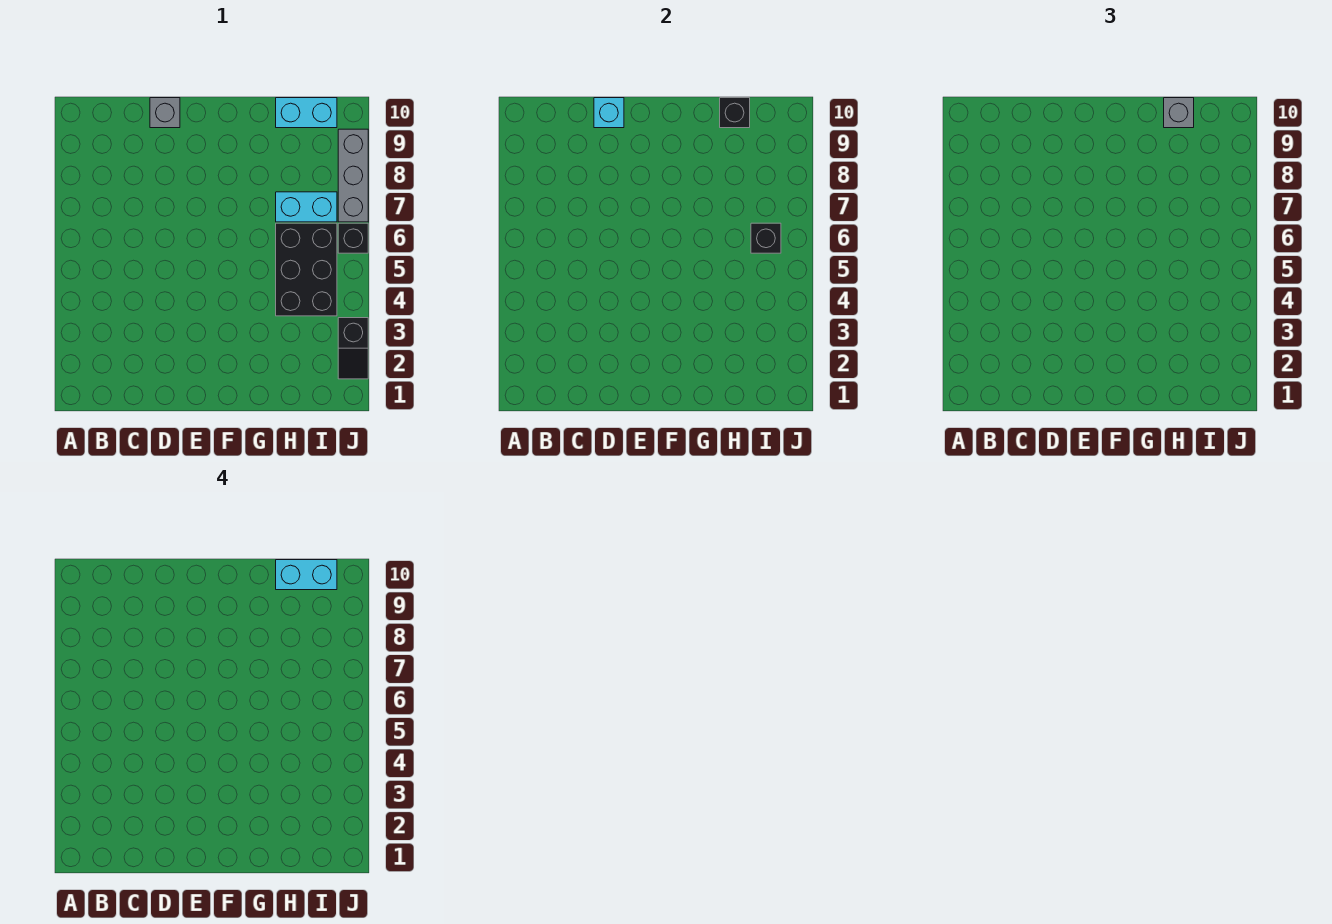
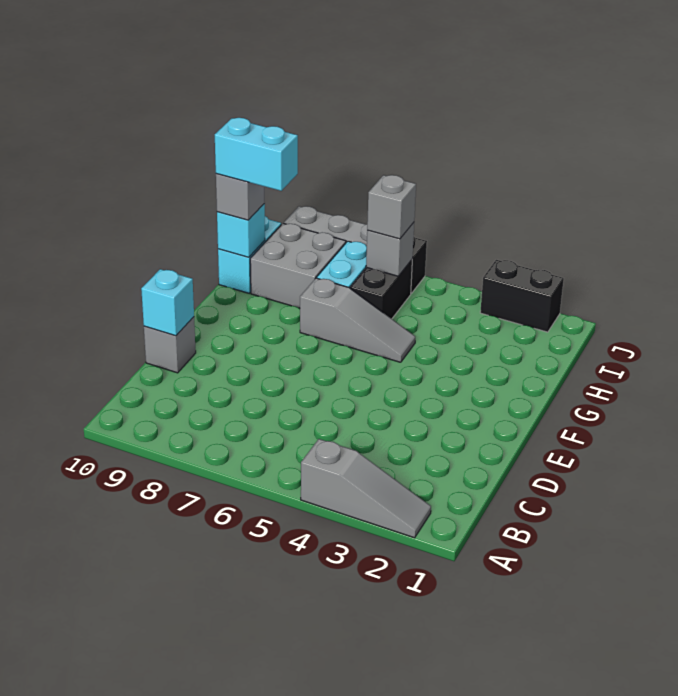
none -> grey slope A2:A4 level 1 top 4
none -> grey slope G5:G7 level 1 top 7
black brick H4:I6 level 1 -> black brick H6:I6 level 1
none -> grey brick H8:I9 level 1
black brick H10 level 2 -> cyan brick H10 level 2
cyan brick H10:I10 level 4 -> cyan brick H9:H10 level 4
black brick I6 level 2 -> grey brick I6 level 2
none -> grey brick I6 level 3
black slope J2:J3 level 1 top 3 -> black brick J2:J3 level 1

